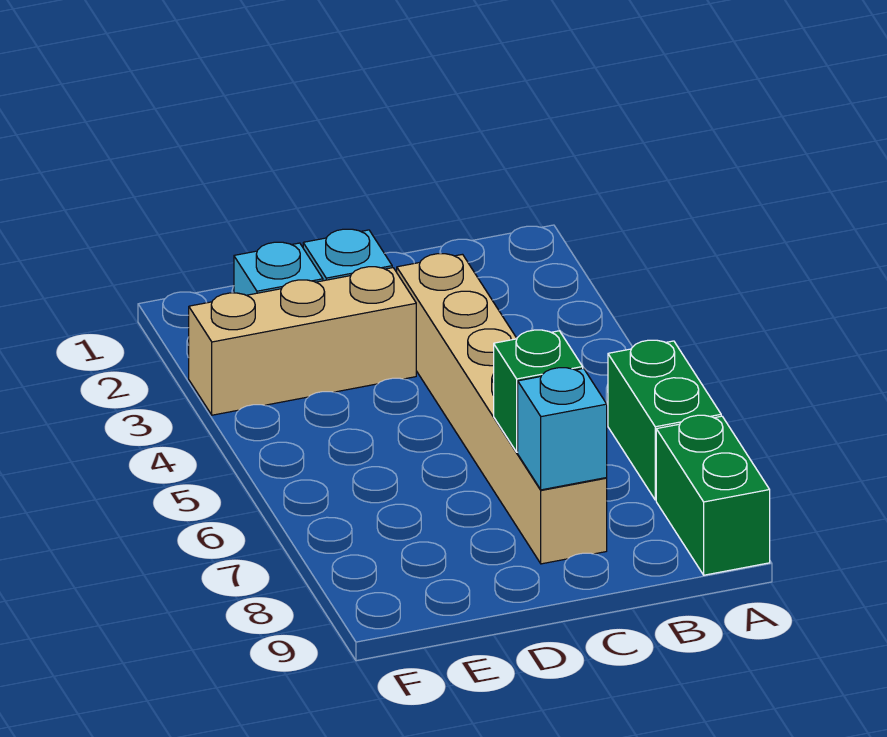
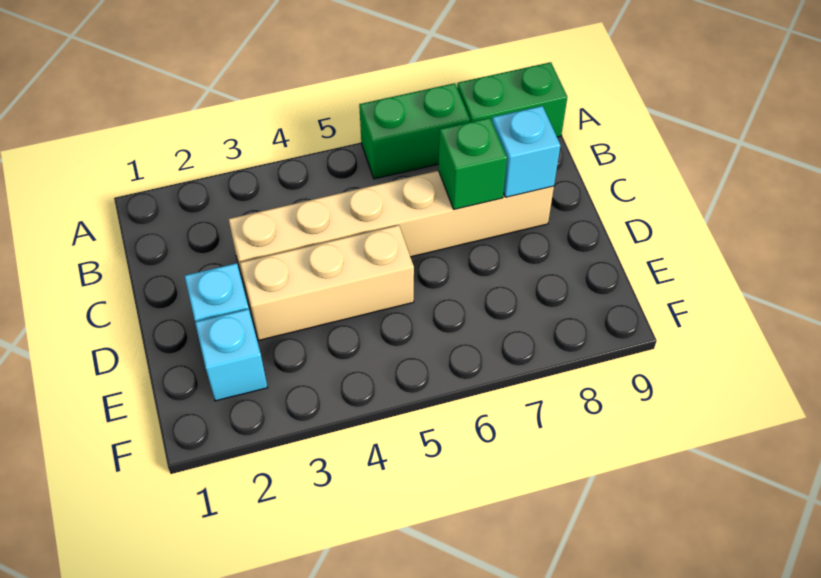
tan brick D3:F3 level 1 -> tan brick D3:D5 level 1

